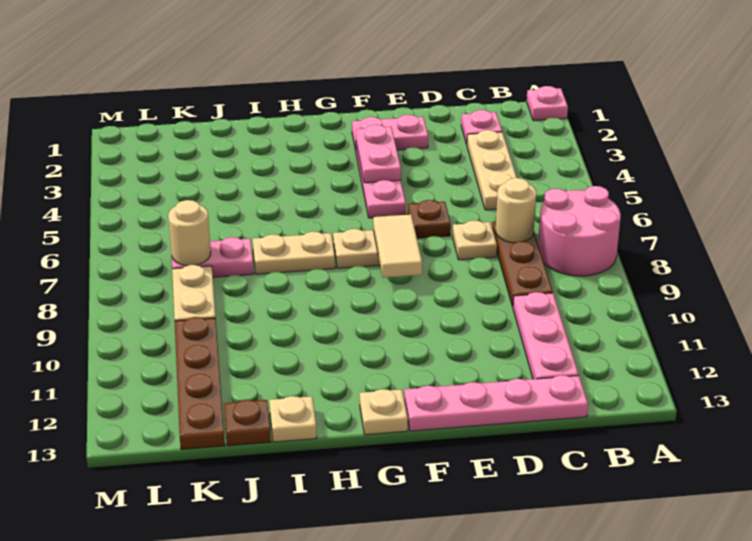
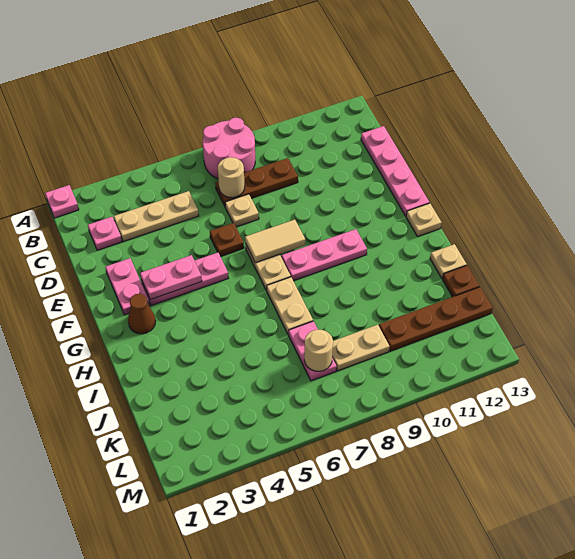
pink plate C10:C12 level 1 -> pink plate G8:G10 level 1
none -> brown cone G2 level 1

